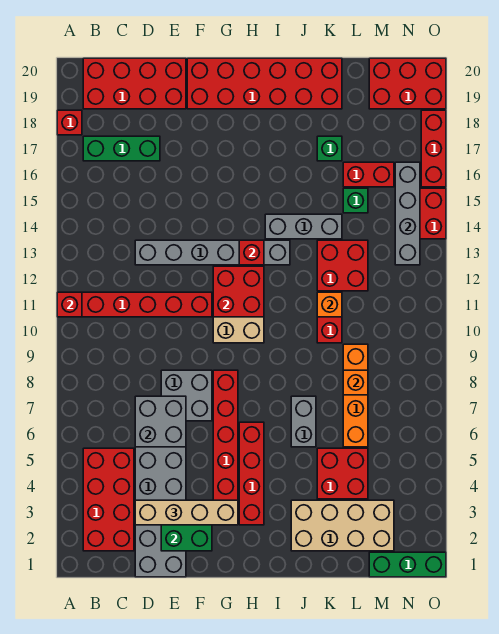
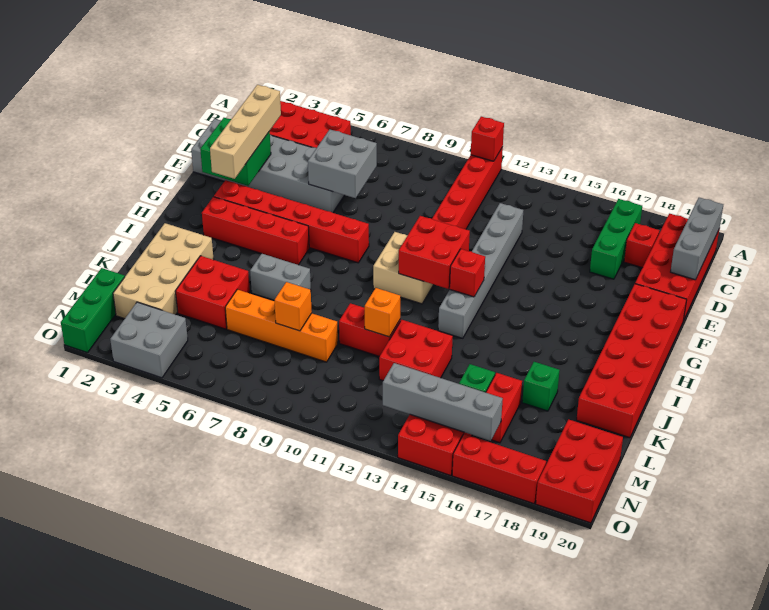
red brick A18 level 1 -> red brick C18 level 1
grey brick E7:F8 level 1 -> grey brick N3:O4 level 1
grey brick I14:K14 level 1 -> grey brick B20:D20 level 2

